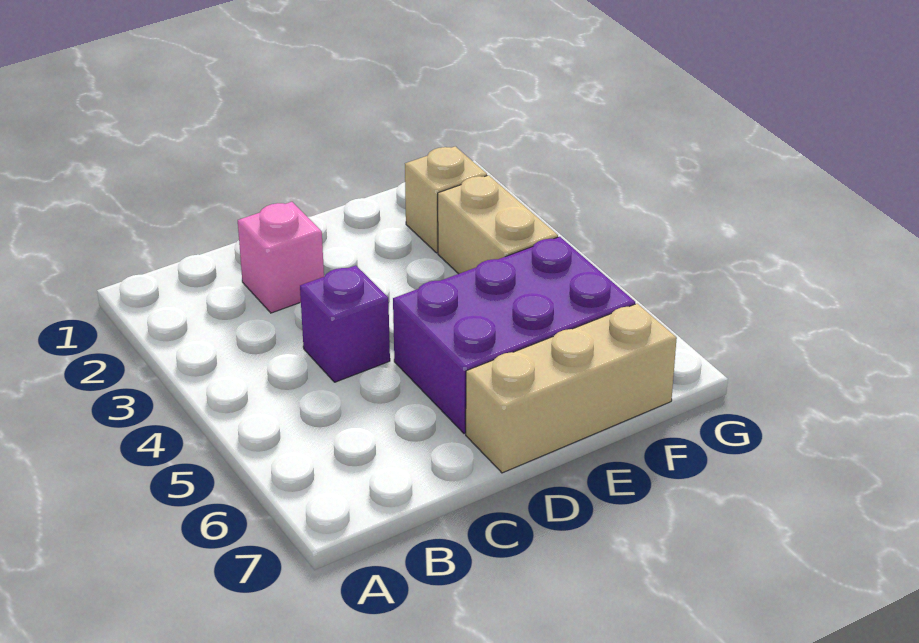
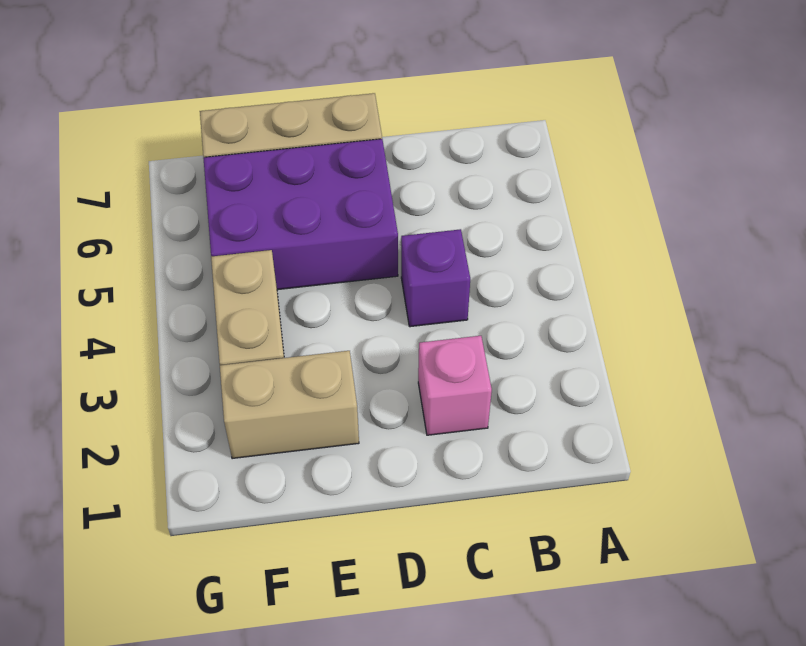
tan brick F2 level 1 -> tan brick E2:F2 level 1

